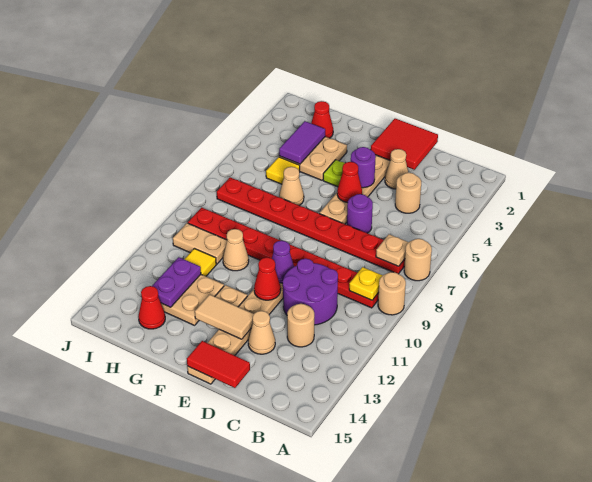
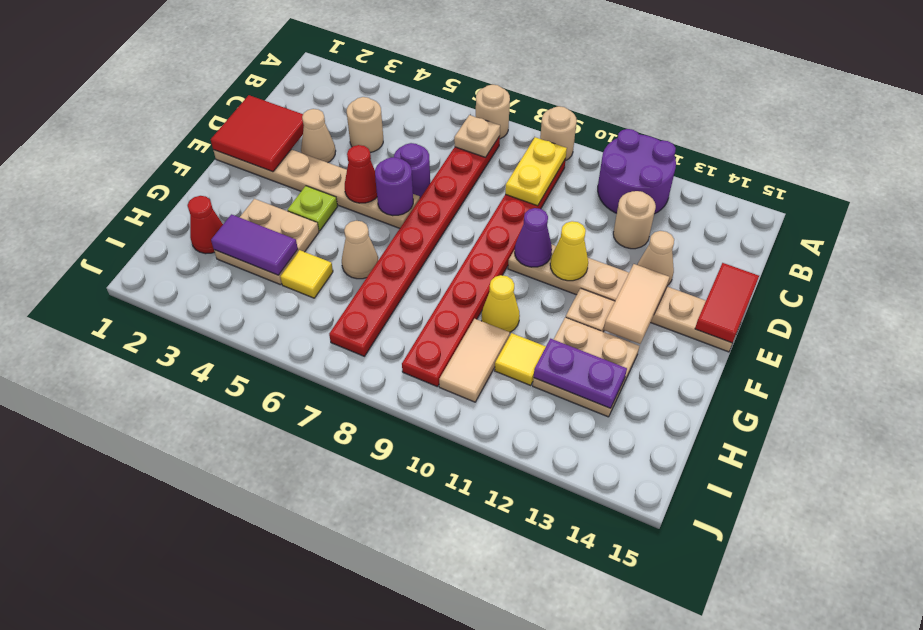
yellow plate B9 level 2 -> yellow plate B9:C9 level 2
purple round brick C10:D11 level 1 -> purple round brick A11:B12 level 1
purple round brick E4 level 2 -> purple round brick E6 level 2
red cone E11 level 2 -> yellow cone E11 level 2
tan cone G10 level 1 -> yellow cone G10 level 1
tan plate H10:I10 level 1 -> tan tile H10:I10 level 1
red cone H14 level 1 -> none

